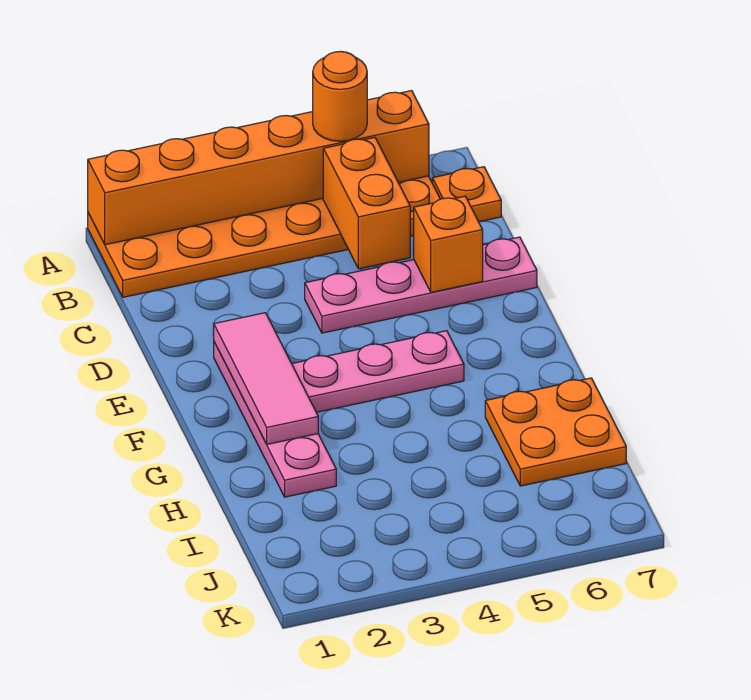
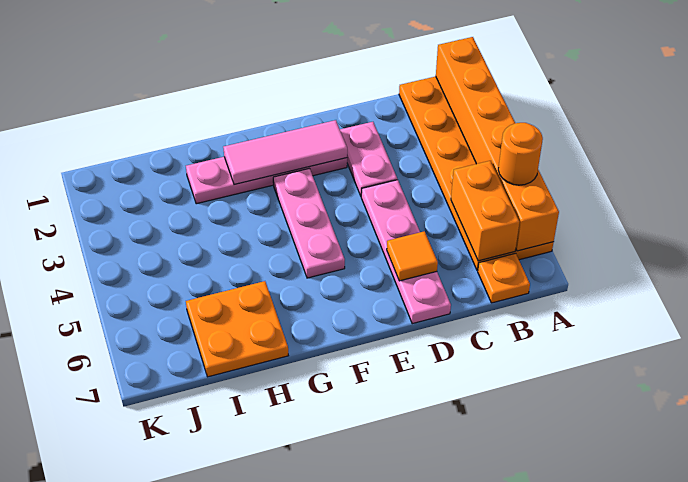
orange brick B5:C5 level 2 -> orange brick B5:B6 level 2
none -> pink plate D2:D3 level 1
orange brick D6 level 2 -> orange tile D6 level 2

